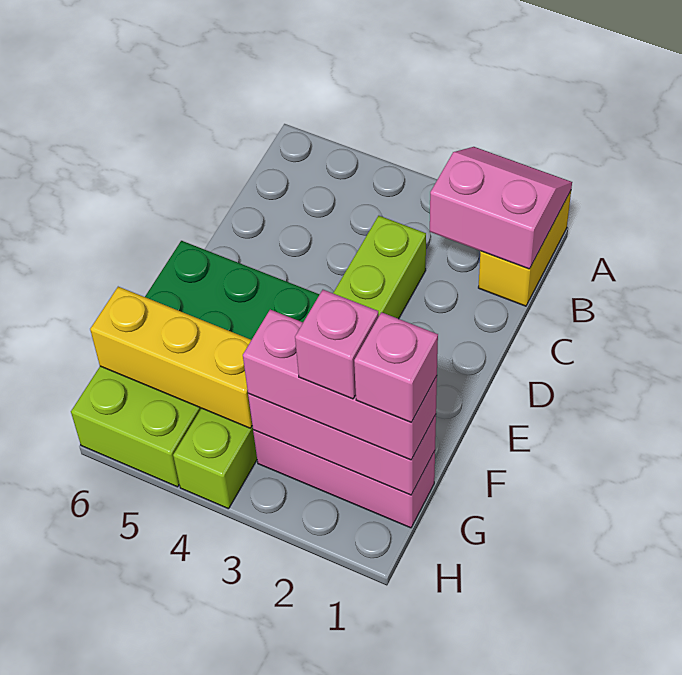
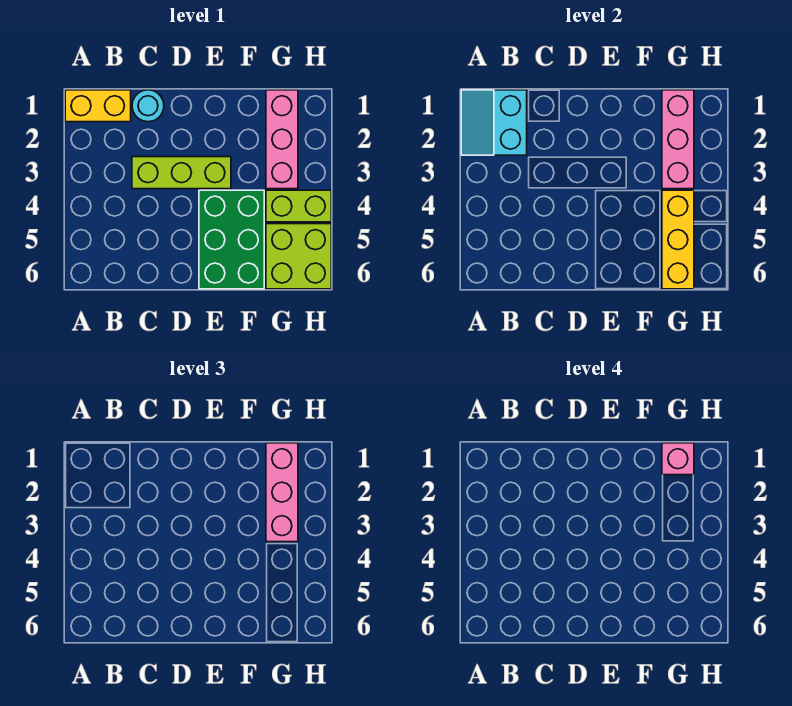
pink slope A1:B2 level 2 top B -> cyan slope A1:B2 level 2 top B
none -> cyan round brick C1 level 1
pink brick G2 level 4 -> none

